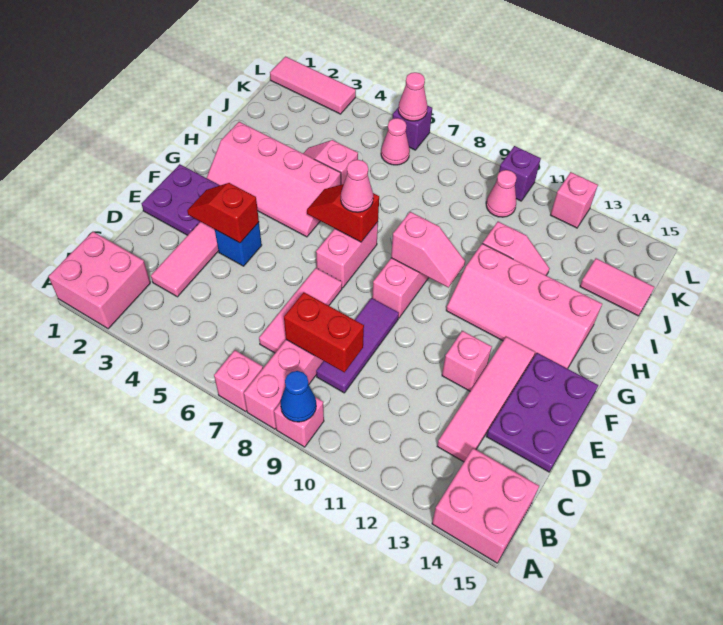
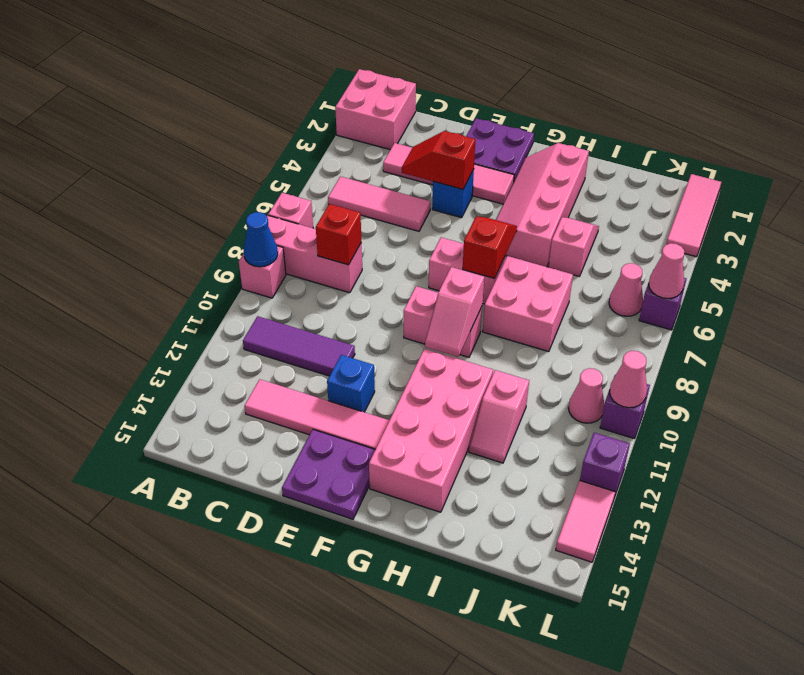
pink brick A14:B15 level 1 -> pink brick H7:I8 level 1
pink tile C7:E7 level 1 -> pink tile B5:D5 level 1
red brick C8:C9 level 2 -> red brick C8 level 2
purple tile C9:E9 level 1 -> purple tile B11:D11 level 1
purple plate D14:F15 level 1 -> purple plate E14:F15 level 1
red slope E3:E4 level 2 top 4 -> red slope D4:E4 level 2 top E
pink brick E12 level 1 -> blue brick E12 level 1
pink cone G7 level 3 -> pink cone L10 level 2
pink slope G11:H14 level 1 top H -> pink brick G11:H14 level 1
pink tile J14:J15 level 1 -> pink tile L13:L14 level 1
pink brick L12 level 1 -> purple brick L12 level 1

